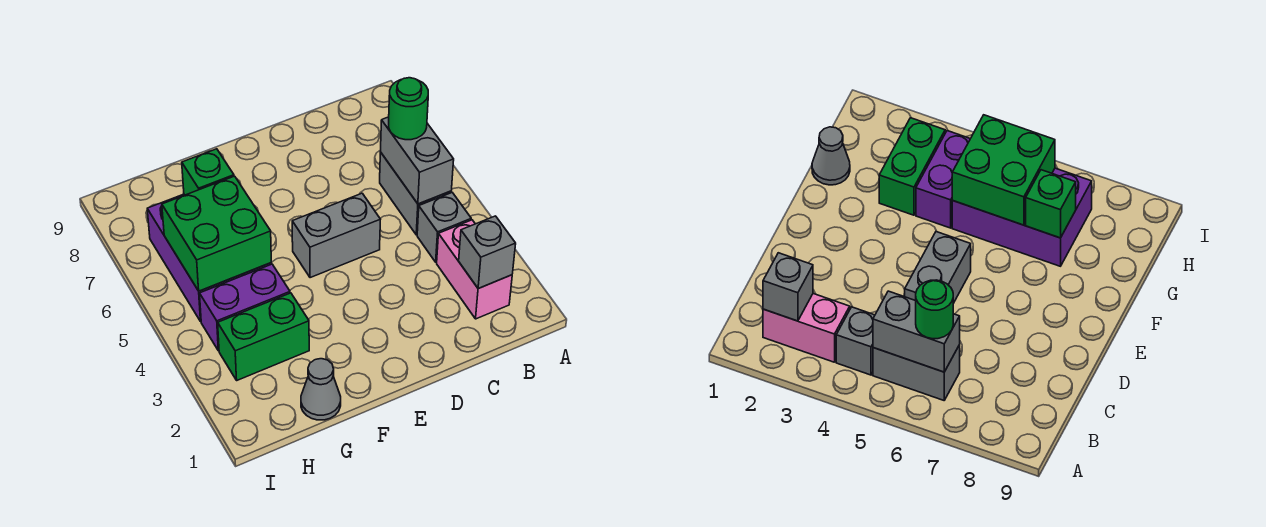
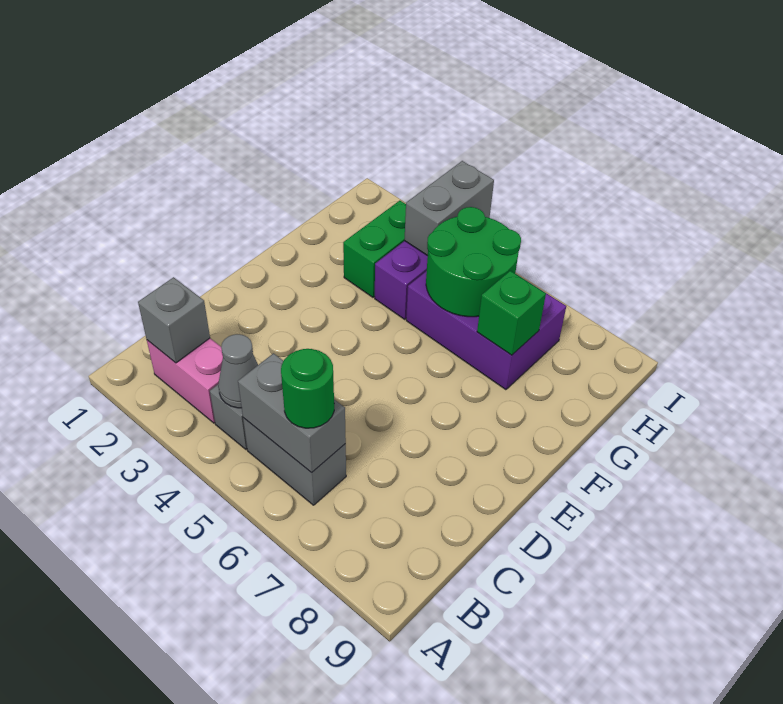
grey brick D5:E5 level 1 -> grey brick H4:I4 level 2
grey cone G1 level 1 -> grey cone B4 level 2
green brick G5:H6 level 2 -> green round brick G5:H6 level 2

